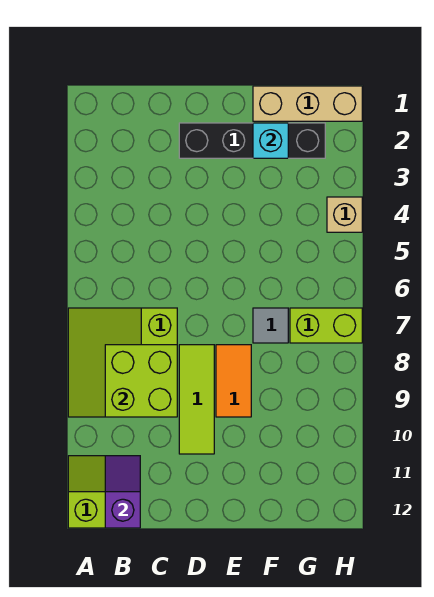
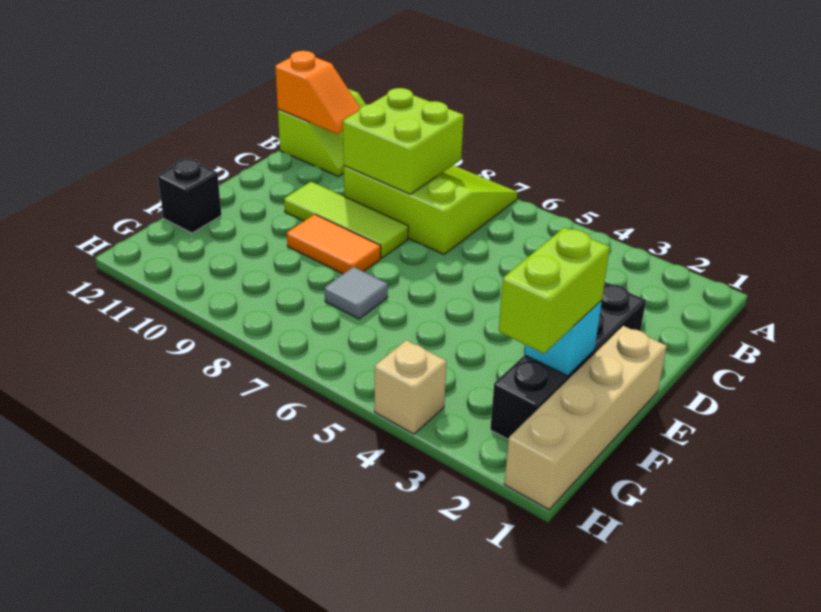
purple slope B11:B12 level 2 top 12 -> orange slope B11:B12 level 2 top 12
tan brick F1:H1 level 1 -> tan brick E1:H1 level 1
none -> black brick F12 level 1
lime brick G7:H7 level 1 -> lime brick F2:G2 level 3

